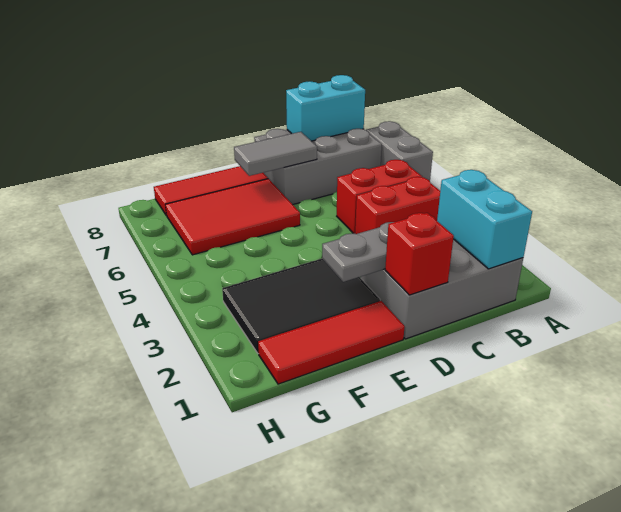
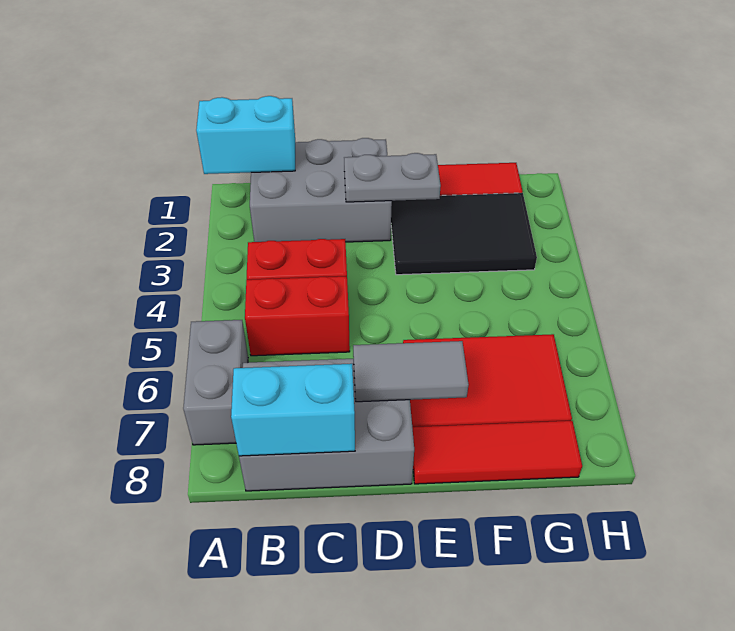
cyan brick B1:B2 level 2 -> cyan brick A1:B1 level 2
red brick D1 level 2 -> none

